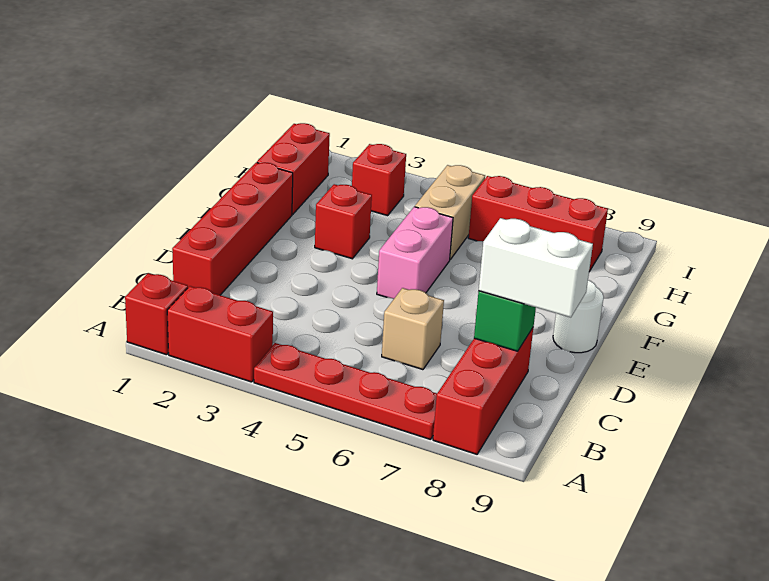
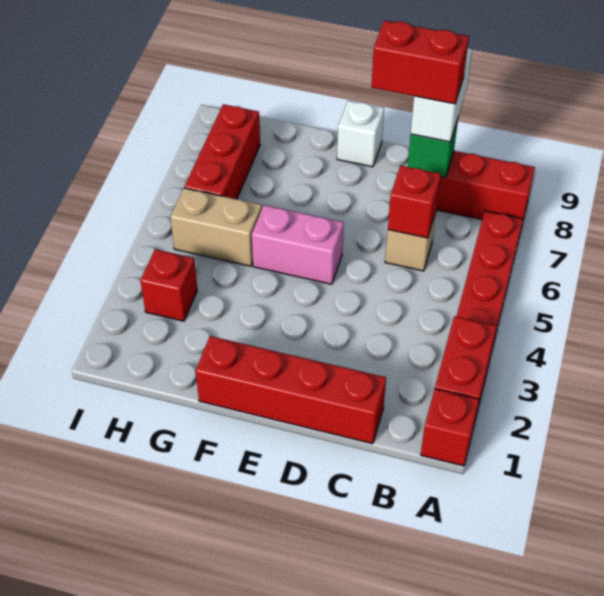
white round brick E9 level 1 -> white brick E9 level 1
red brick F3 level 1 -> red brick C6 level 2
red brick G1:H1 level 1 -> red brick C8:D8 level 4

